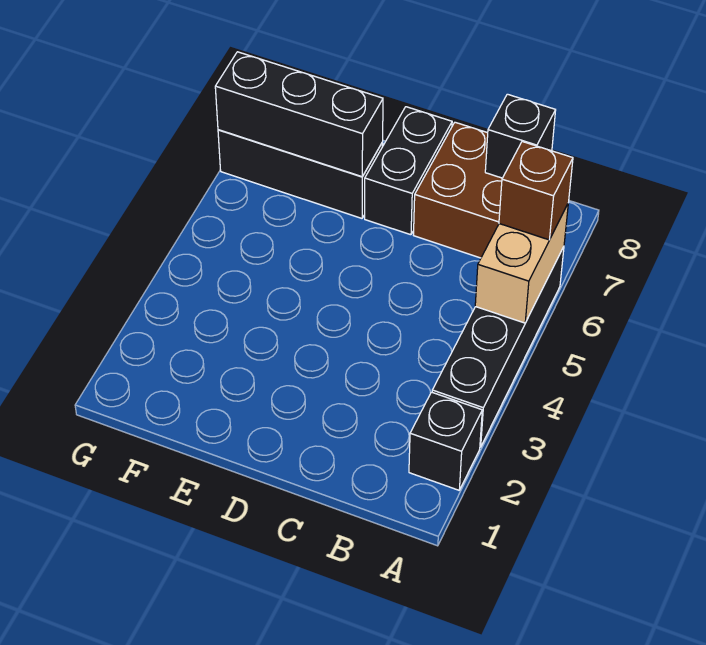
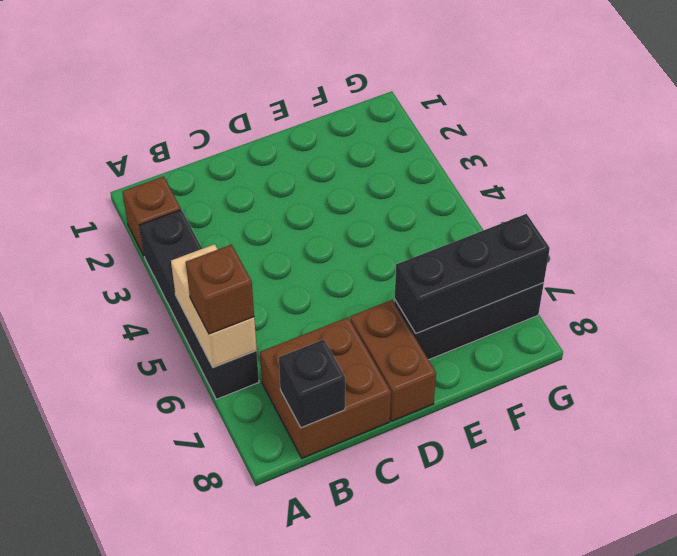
black brick A2 level 1 -> brown brick A2 level 1
black brick D7:D8 level 1 -> brown brick D7:D8 level 1

